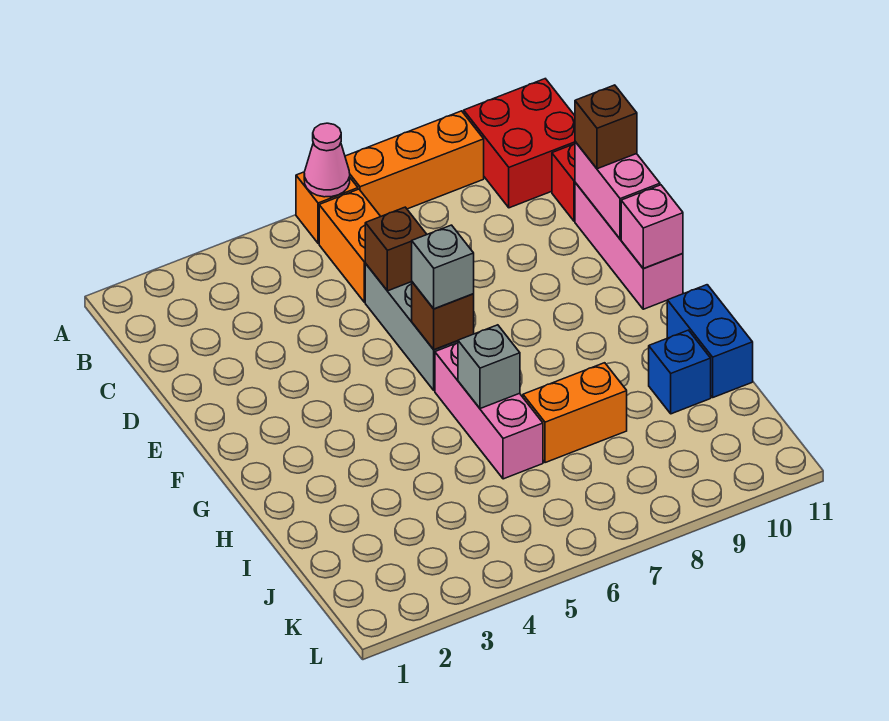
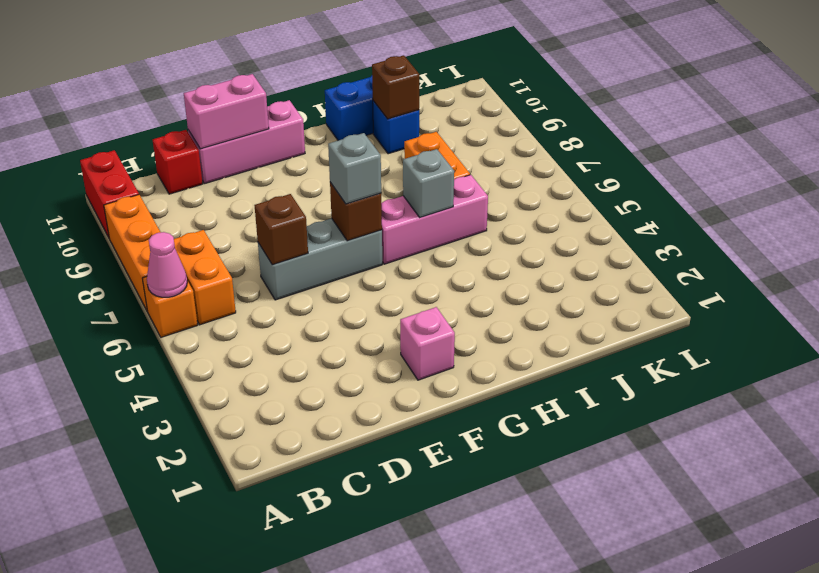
red brick A10:B11 level 1 -> red brick A10:A11 level 1
orange brick B6:C6 level 1 -> orange brick B6:B7 level 1
brown brick D11 level 3 -> brown brick I10 level 2
pink brick F11 level 2 -> pink brick F2 level 1

